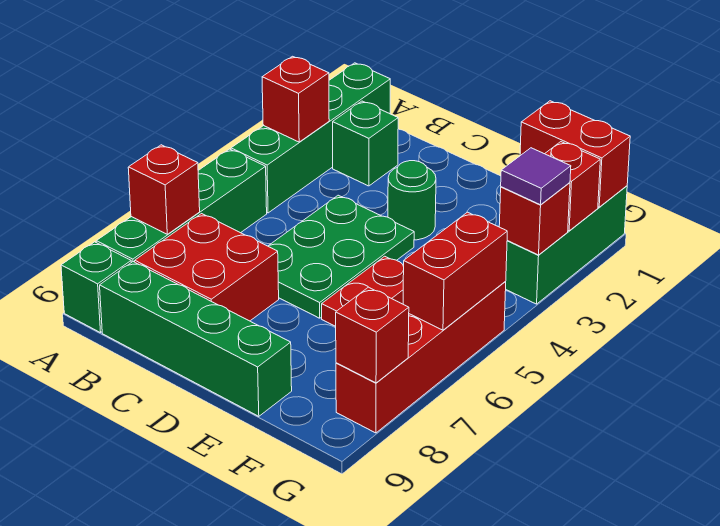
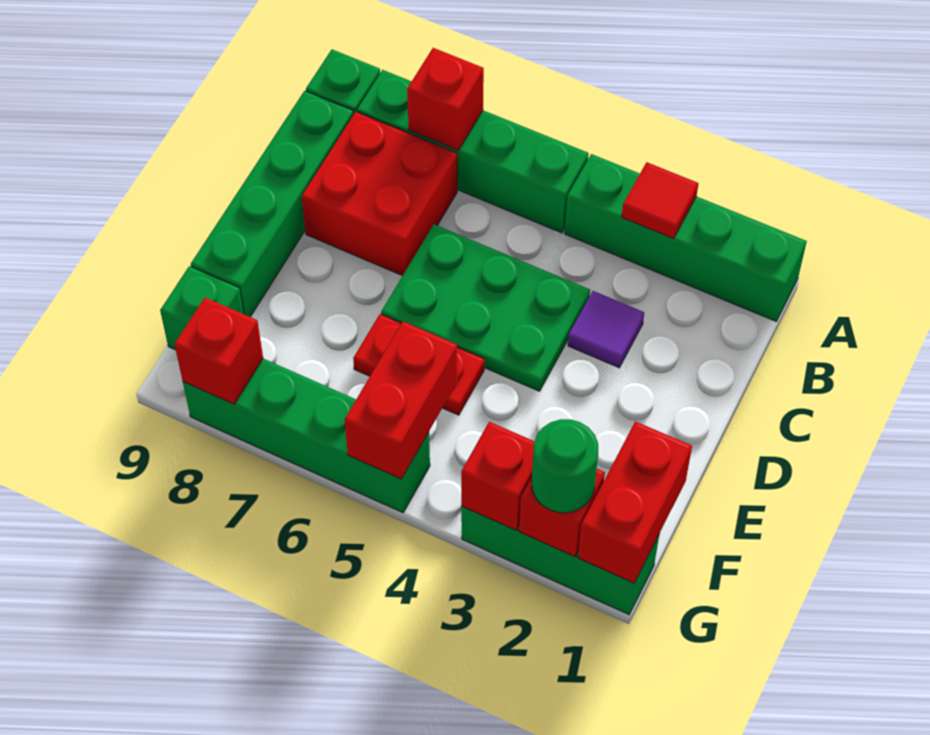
red brick A3 level 2 -> red tile A3 level 2
green brick B2 level 1 -> green brick F9 level 1
green round brick D3 level 1 -> green round brick G2 level 3
purple tile G3 level 3 -> purple tile C3 level 1
red brick G5:G8 level 1 -> green brick G5:G8 level 1
red brick G5:G6 level 2 -> red brick F5:G5 level 2

